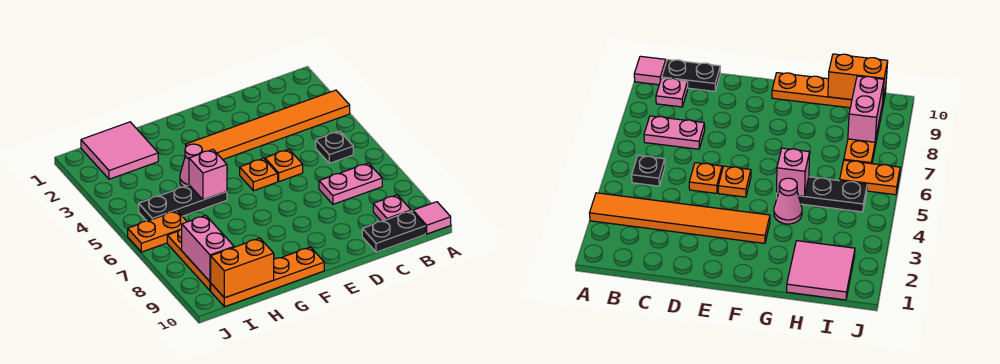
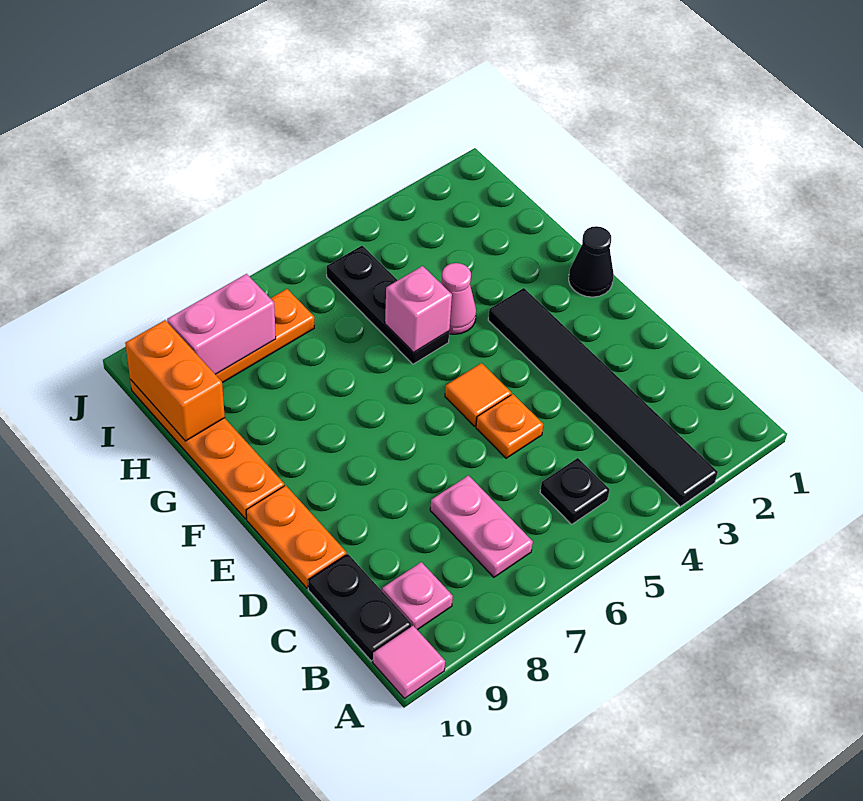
orange tile A3:F3 level 1 -> black tile A3:F3 level 1
orange plate E5 level 1 -> orange tile E5 level 1
none -> black cone F1 level 1
pink tile H1:I2 level 1 -> none
orange plate I6:J6 level 1 -> orange plate D10:E10 level 1

